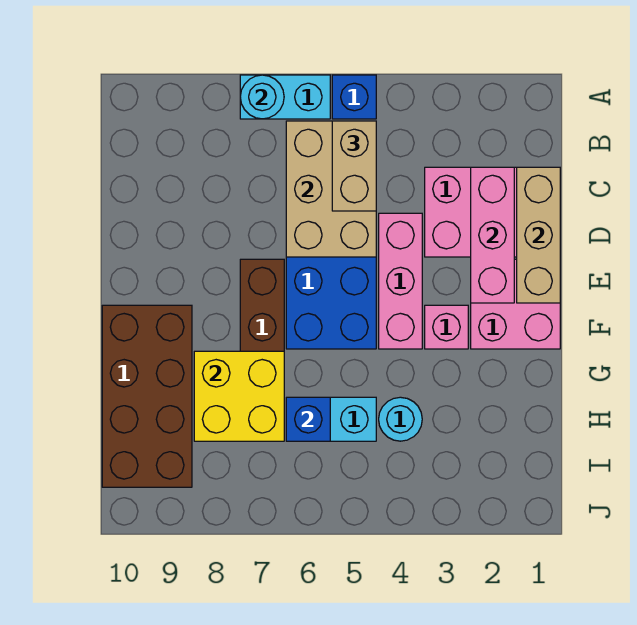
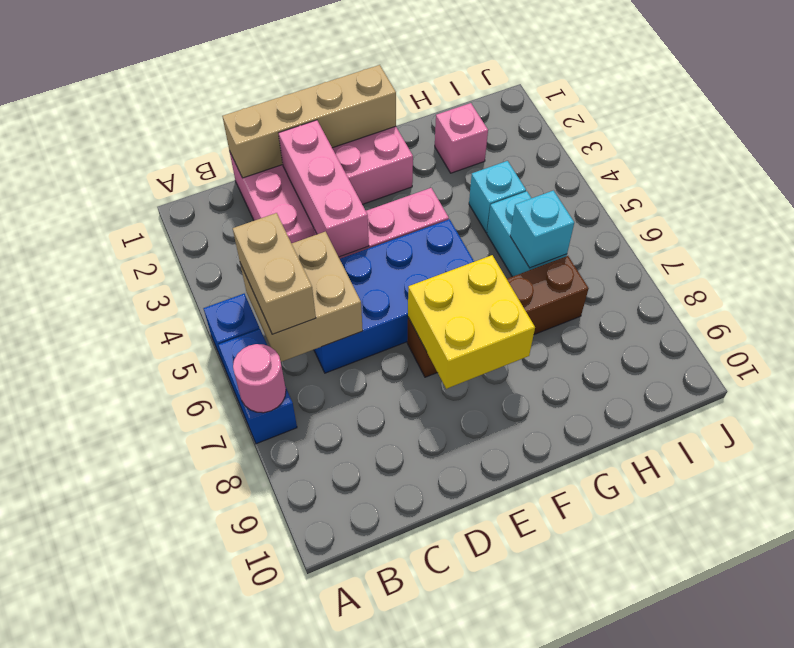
cyan brick A6:A7 level 1 -> blue brick A6:A7 level 1
cyan round brick A7 level 2 -> pink round brick A7 level 2
tan brick B5:D6 level 2 -> tan brick B5:C6 level 2
tan brick B5:C5 level 3 -> tan brick B5:B6 level 3
tan brick C1:E1 level 2 -> tan brick C1:F1 level 2
pink brick C2:E2 level 2 -> pink brick D2:D4 level 2
pink brick F3 level 1 -> pink brick H2 level 1
brown brick F9:I10 level 1 -> none
yellow brick G7:H8 level 2 -> yellow brick E7:F8 level 2
cyan round brick H4 level 1 -> cyan brick H4 level 1
blue brick H6 level 2 -> cyan brick H6 level 2

